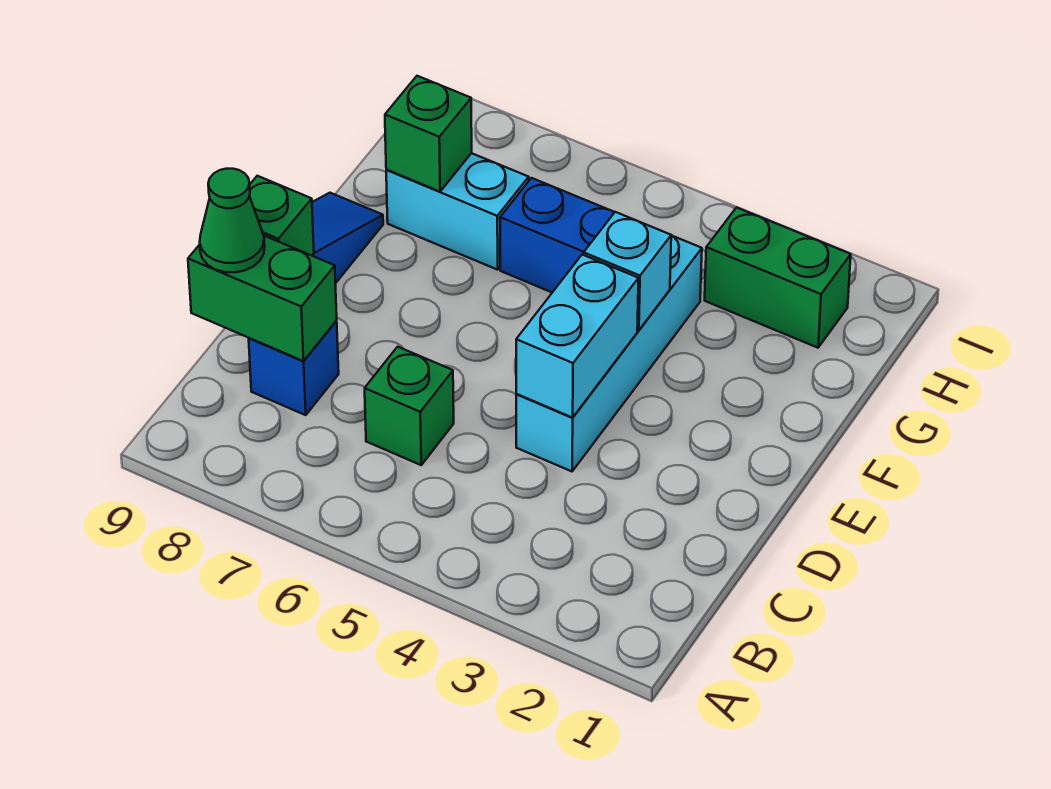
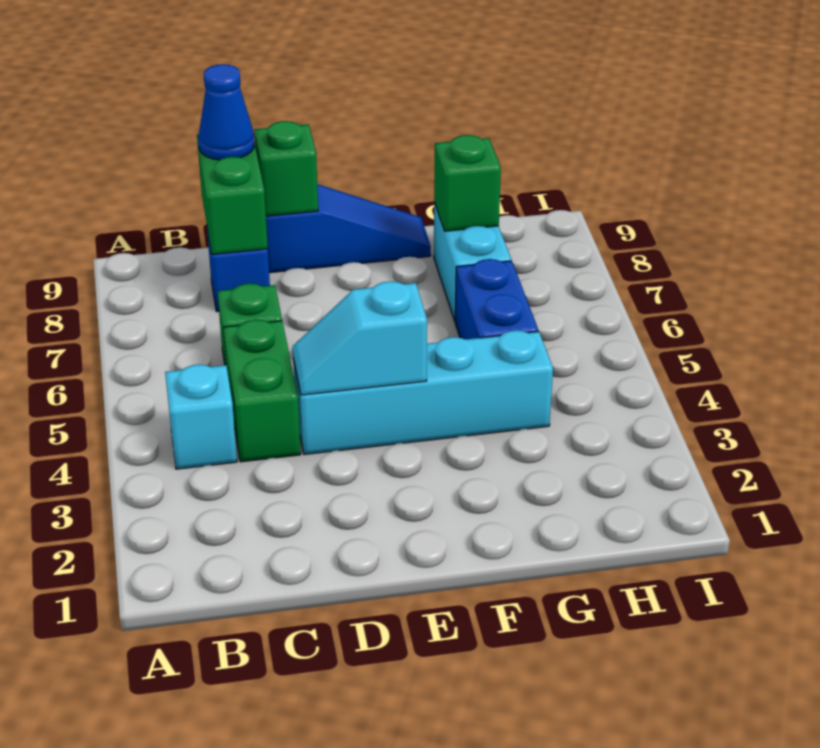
green cone C9 level 3 -> blue cone C9 level 3
cyan brick D4:E4 level 2 -> cyan slope D4:E4 level 2 top E
cyan brick F4 level 2 -> cyan brick B4 level 1
green brick H2:H3 level 1 -> green brick C4:C5 level 1

